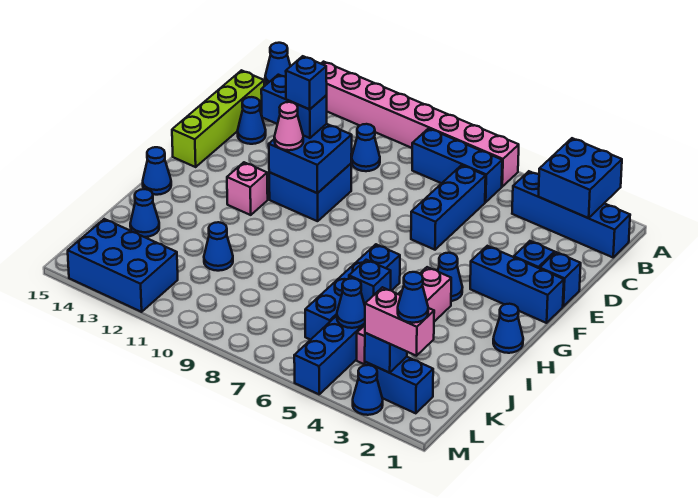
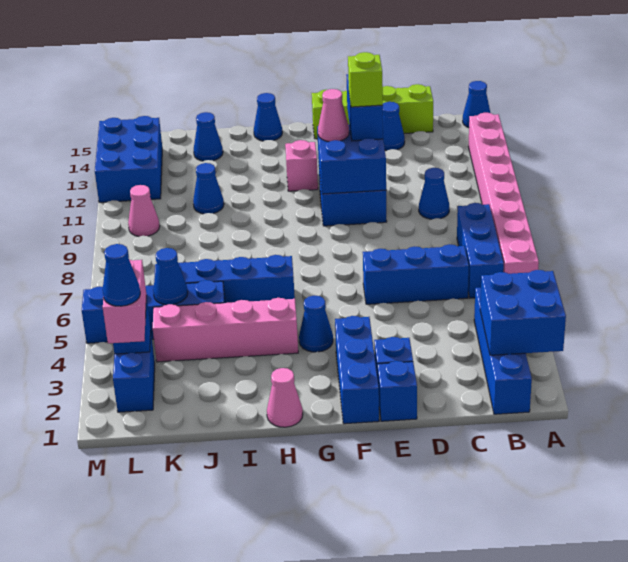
blue brick E11 level 4 -> lime brick E11 level 4
blue cone H1 level 1 -> pink cone H1 level 1
blue brick J5 level 2 -> none
none -> pink cone L10 level 1
blue cone M3 level 1 -> none

